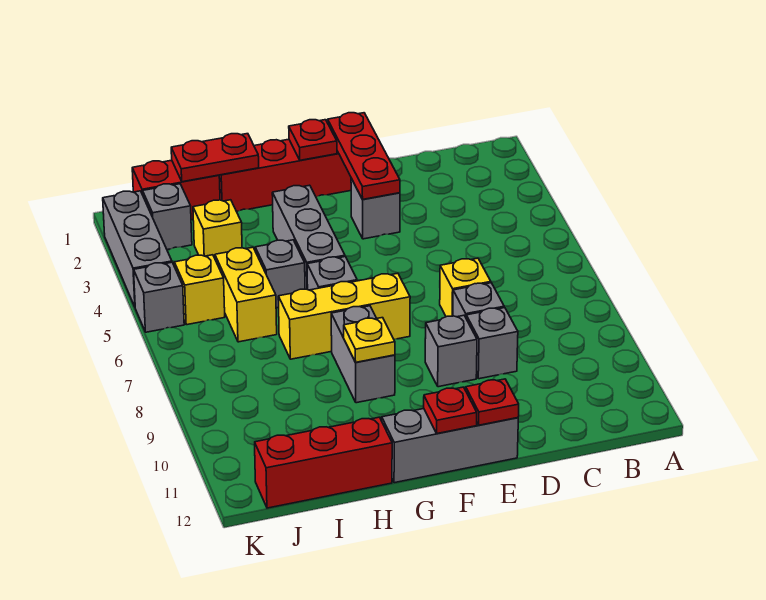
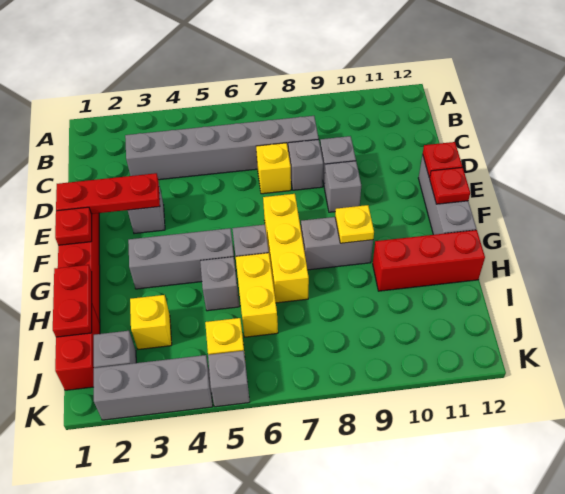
none -> grey brick C3:C8 level 1
red brick H12:J12 level 1 -> red brick H10:H12 level 1
yellow brick I5:I6 level 1 -> yellow brick H6:I6 level 1

